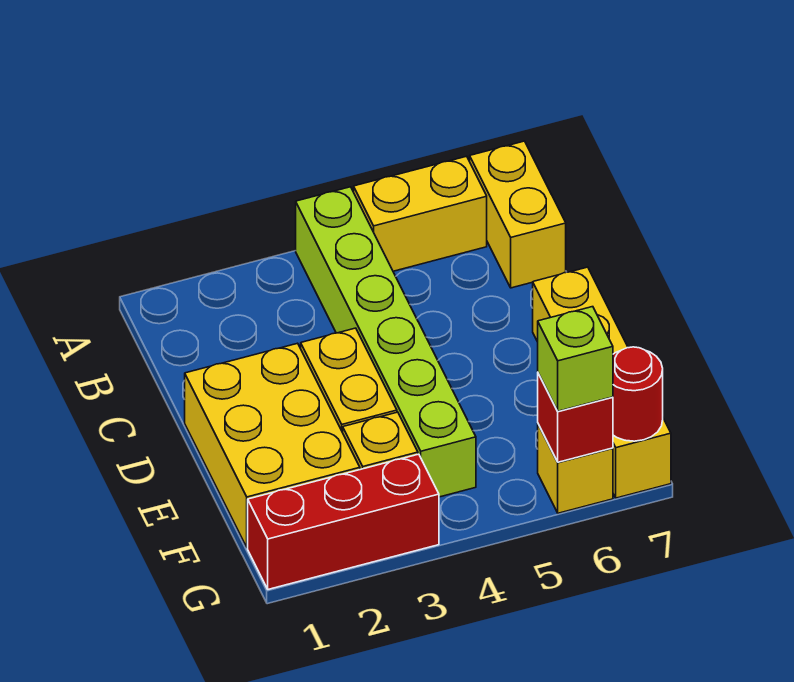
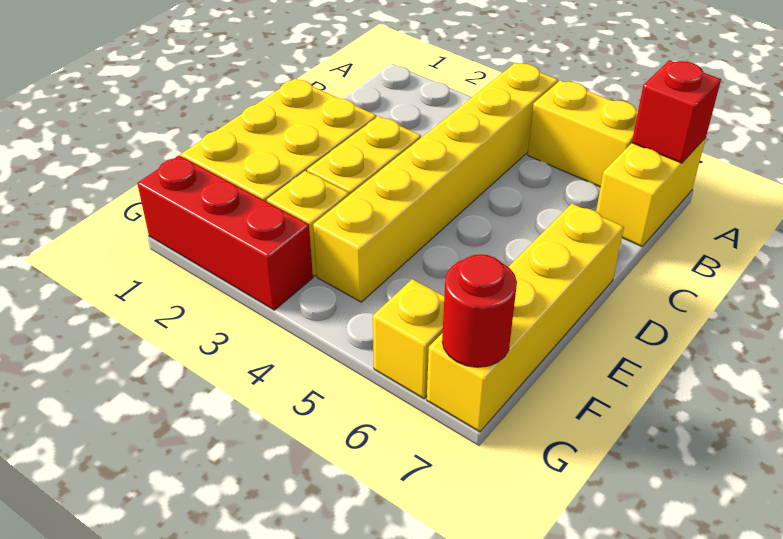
lime brick A4:F4 level 1 -> yellow brick A4:F4 level 1
red brick G6 level 2 -> red brick A7 level 2
lime brick G6 level 3 -> none

